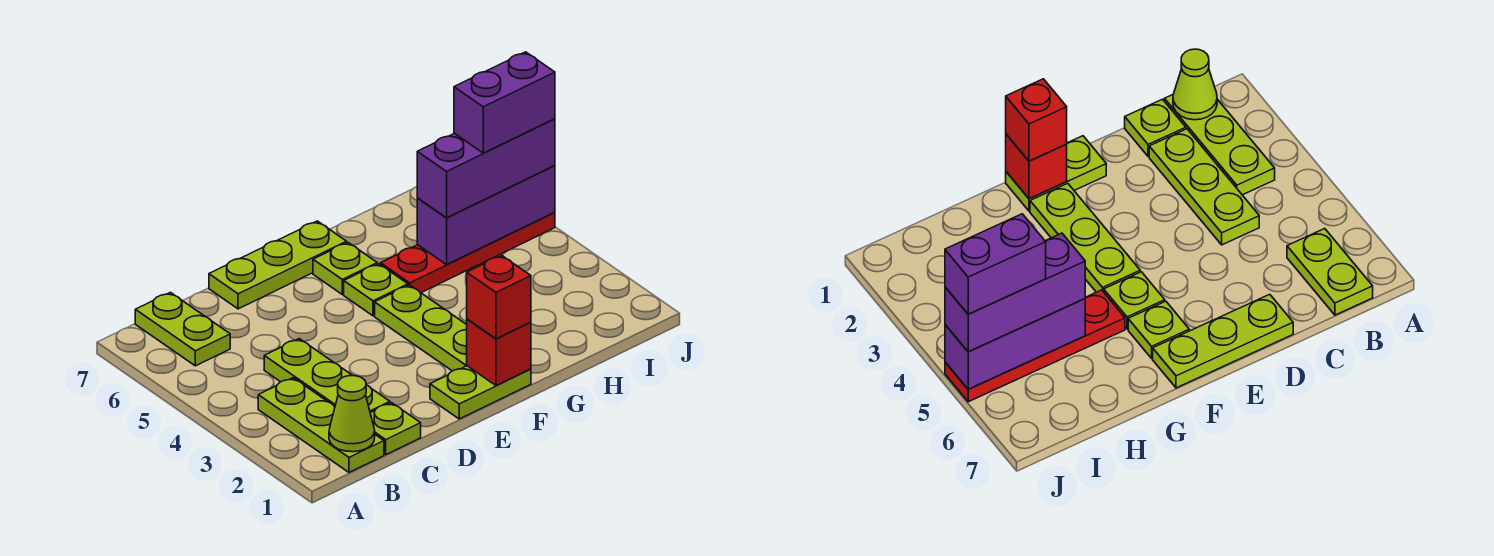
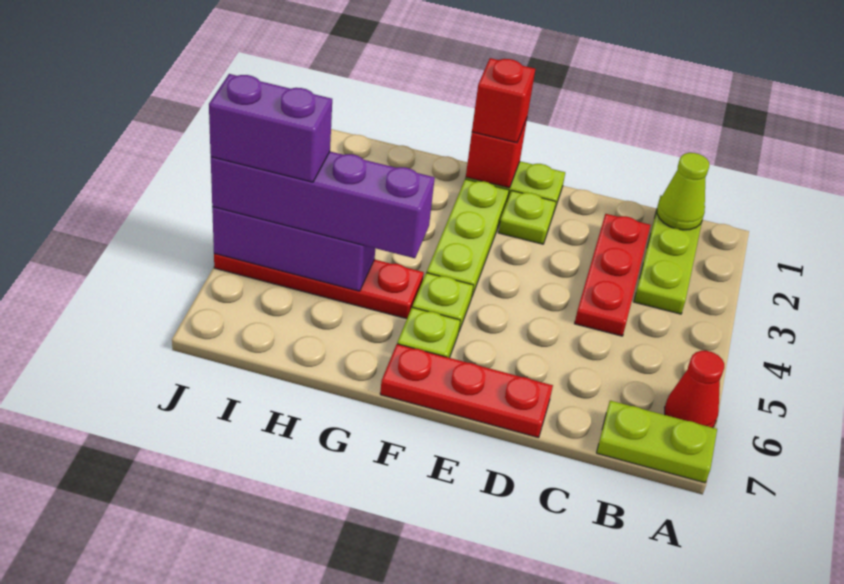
none -> red cone A6 level 1
lime plate B6:B7 level 1 -> lime plate A7:B7 level 1
lime plate C1 level 1 -> lime plate E2 level 1
lime plate C2:C4 level 1 -> red plate C2:C4 level 1
lime plate D7:F7 level 1 -> red plate D7:F7 level 1
purple brick H5:J5 level 3 -> purple brick G5:J5 level 3

